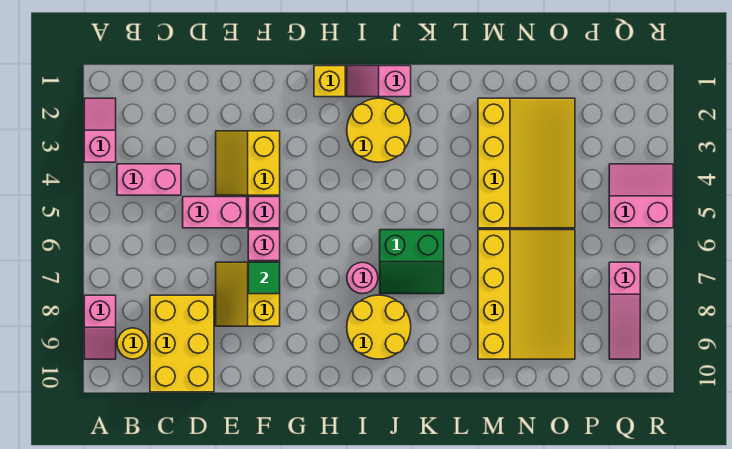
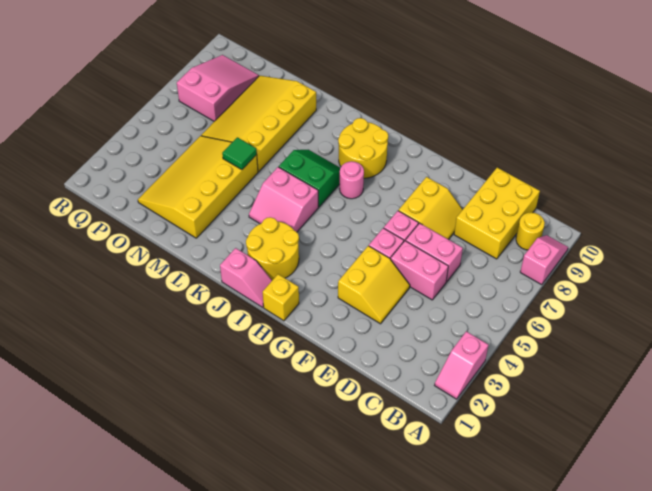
pink brick B4:C4 level 1 -> pink brick D6:E6 level 1
green tile F7 level 2 -> green tile M5 level 2
pink slope Q4:R5 level 1 top 5 -> pink slope J4:K5 level 1 top 5
pink slope Q7:Q9 level 1 top 7 -> pink slope P7:Q9 level 1 top 7

